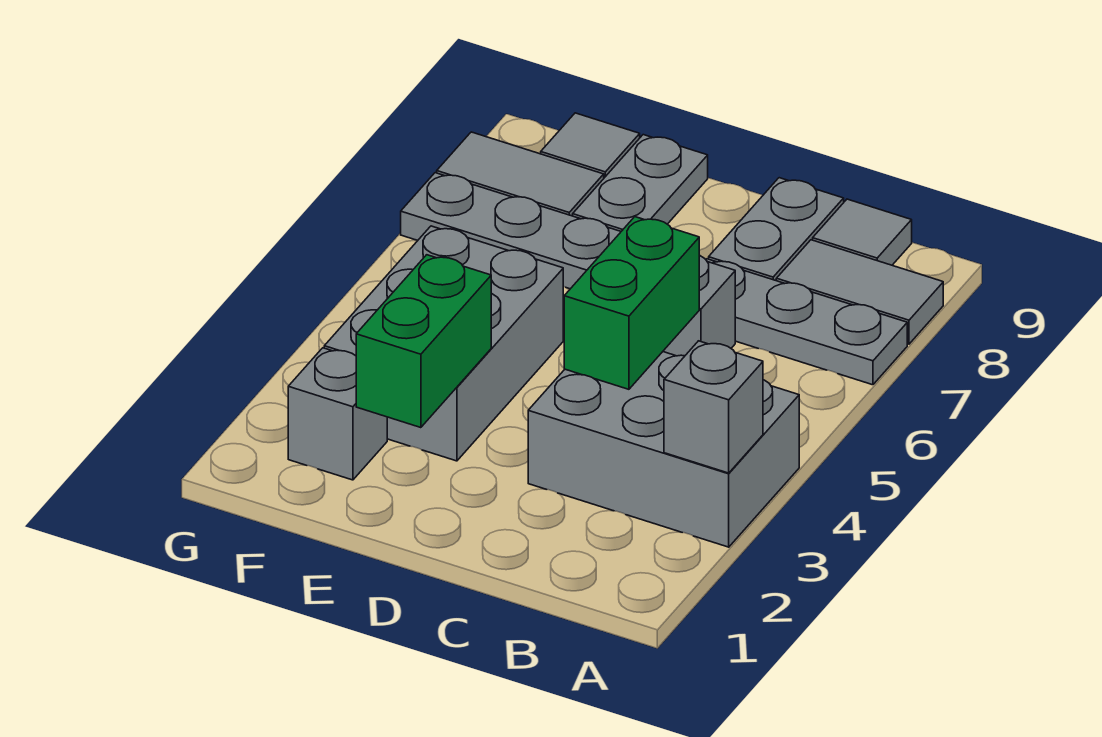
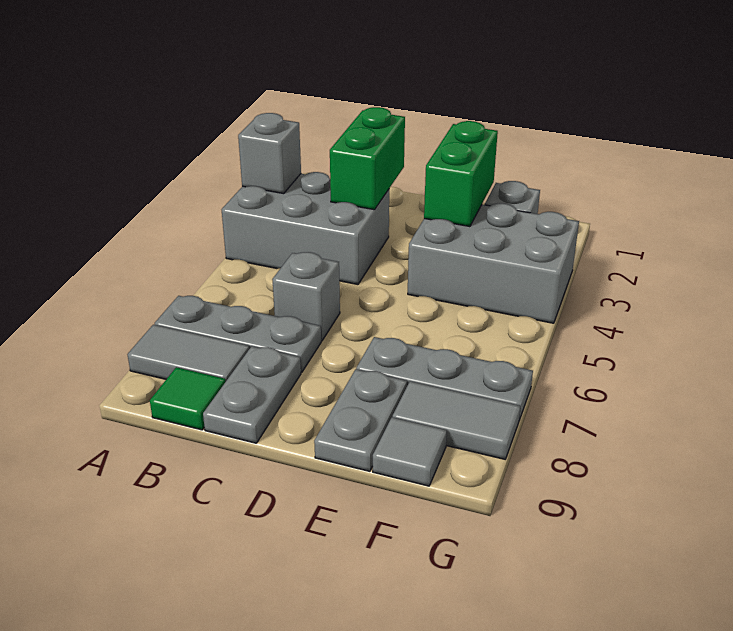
grey tile B9 level 1 -> green tile B9 level 1
green brick C4:C5 level 2 -> green brick C2:C3 level 2
grey brick E3:F5 level 1 -> grey brick E3:G4 level 1

